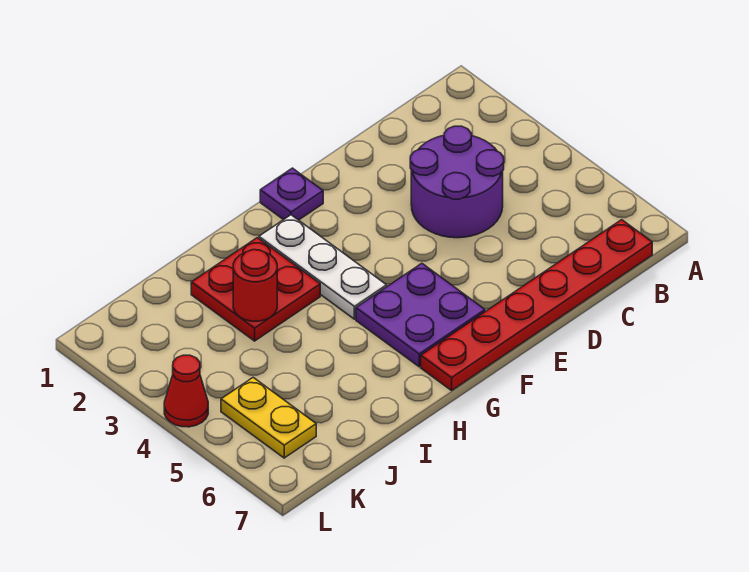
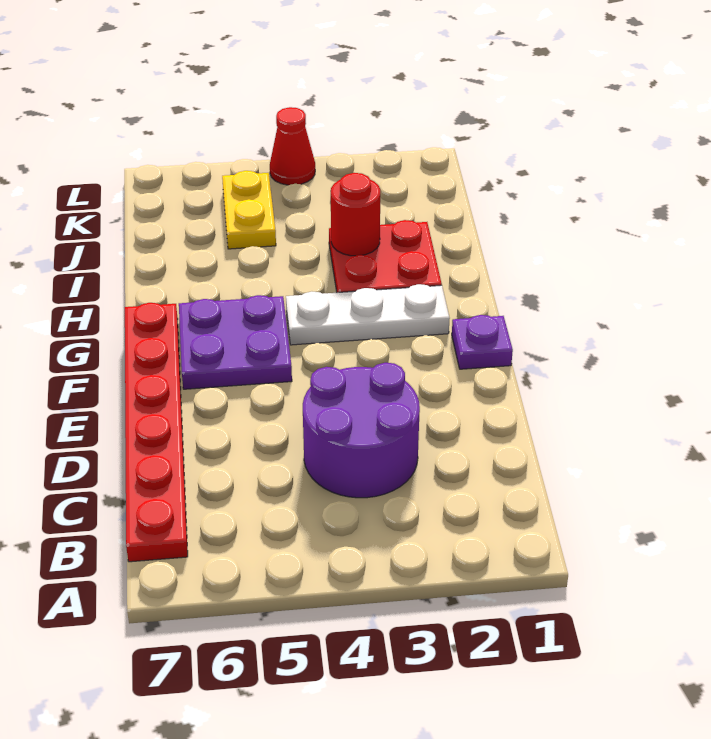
yellow plate K5:K6 level 1 -> yellow plate J5:K5 level 1

